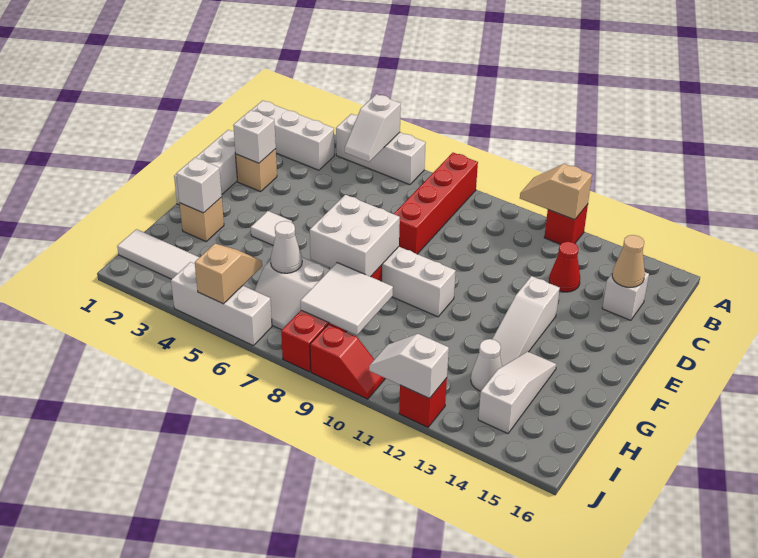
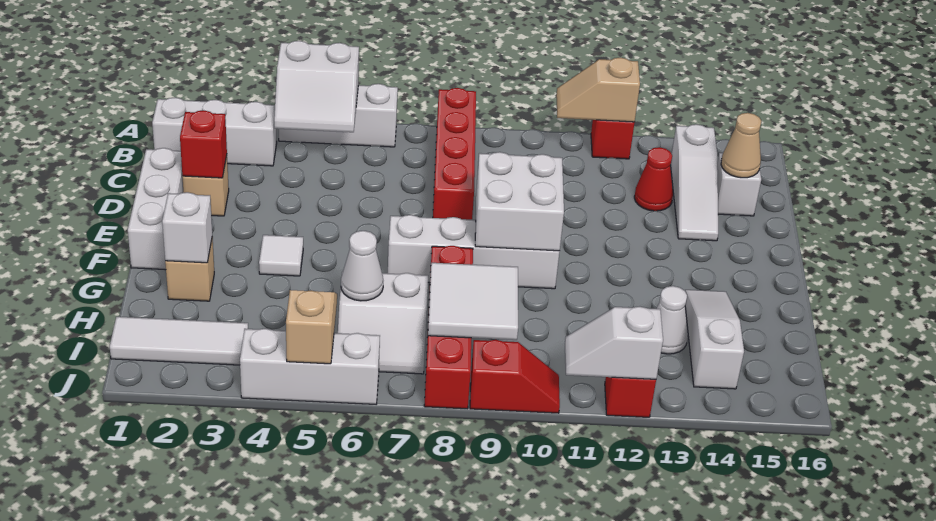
white slope A5:B5 level 2 top A -> white slope A4:B5 level 2 top A
white brick D2 level 2 -> red brick D2 level 2
white slope E13:G13 level 1 top E -> white slope B14:D14 level 1 top B
white brick F7:G8 level 2 -> white brick E9:F10 level 2

